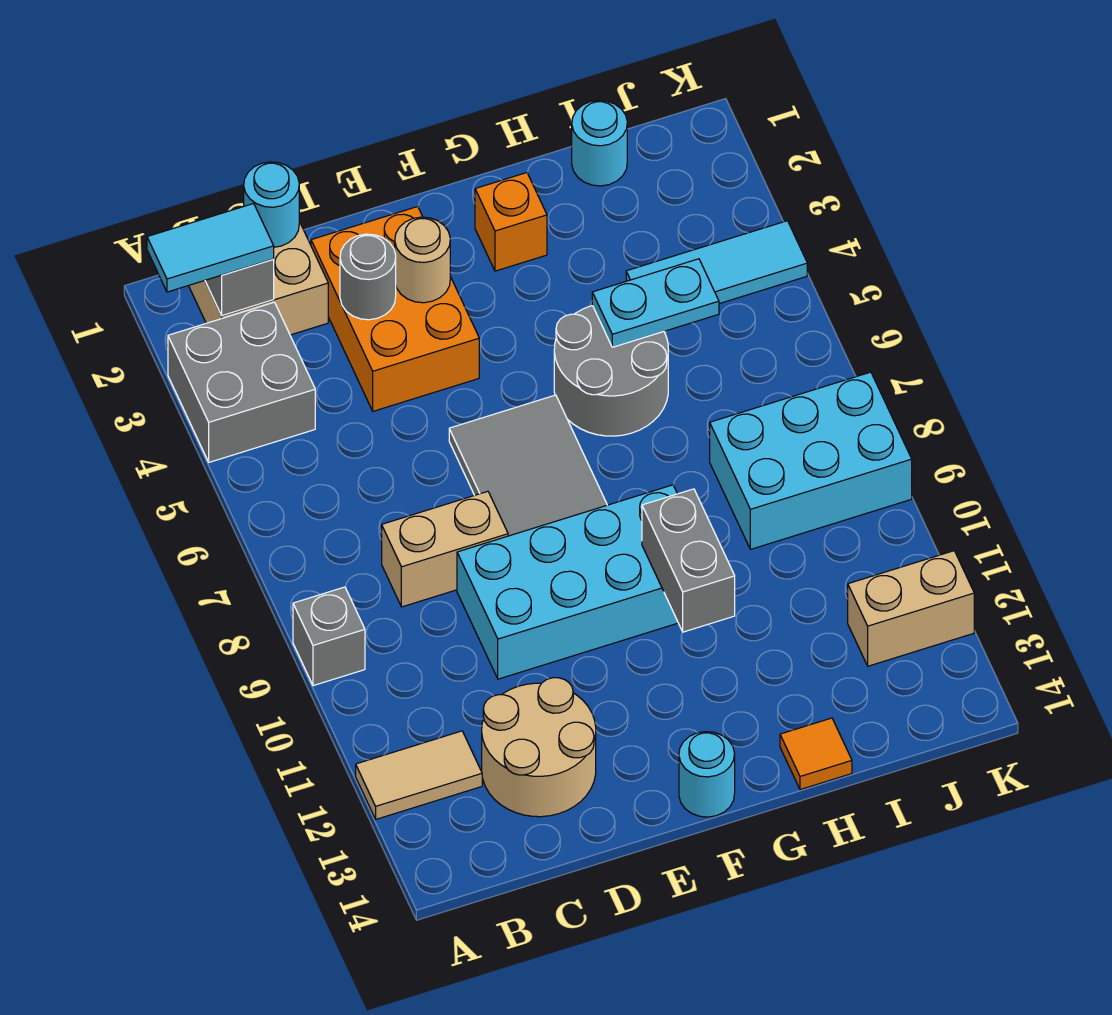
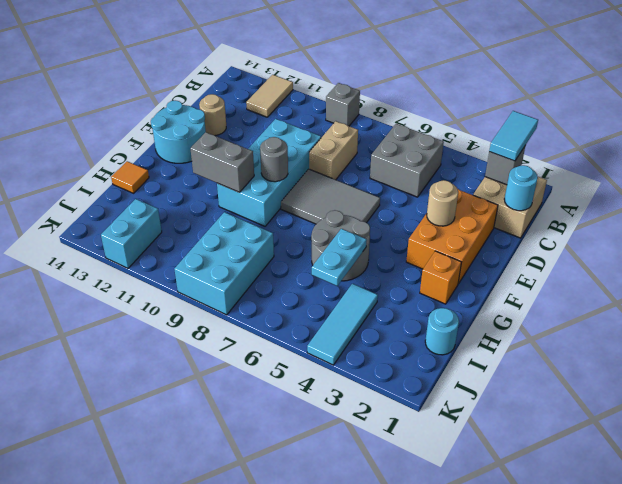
grey brick A3:B4 level 1 -> grey brick B5:C6 level 1
tan round brick C12:D13 level 1 -> tan round brick D13 level 1
orange brick D2:E4 level 1 -> orange brick D2:F3 level 1
grey round brick D3 level 2 -> grey round brick F9 level 2
cyan round brick F14 level 1 -> cyan round brick E13:F14 level 1
tan brick J12:K12 level 1 -> cyan brick J12:K12 level 1

